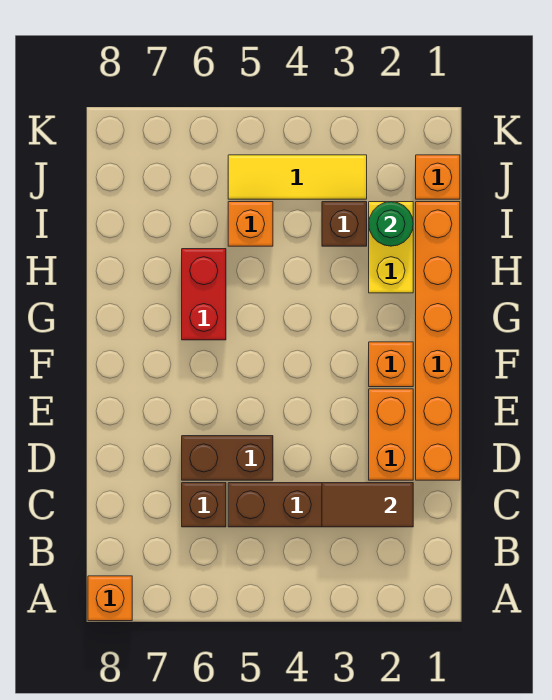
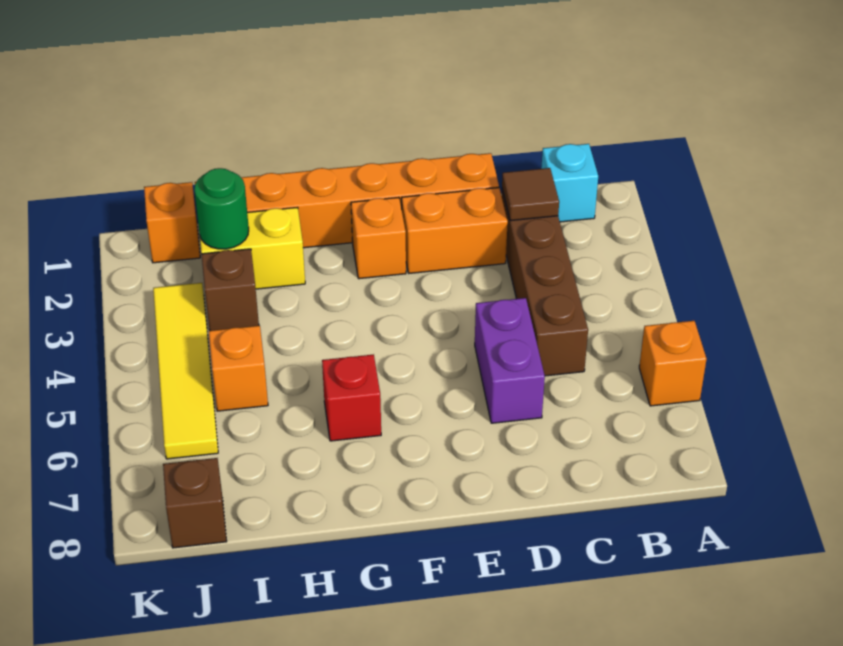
orange brick A8 level 1 -> orange brick A6 level 1
none -> cyan brick B1 level 1
brown tile C2:C3 level 2 -> brown tile C2 level 2
brown brick C6 level 1 -> brown brick J8 level 1
brown brick D5:D6 level 1 -> purple brick D5:D6 level 1
red brick G6:H6 level 1 -> red brick G6 level 1
yellow tile J3:J5 level 1 -> yellow tile J3:J6 level 1

